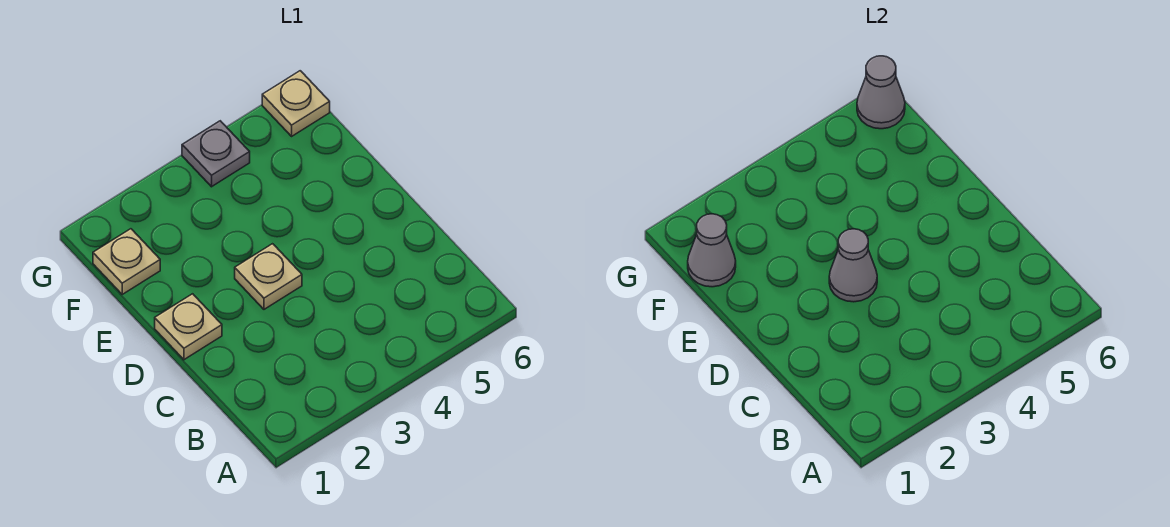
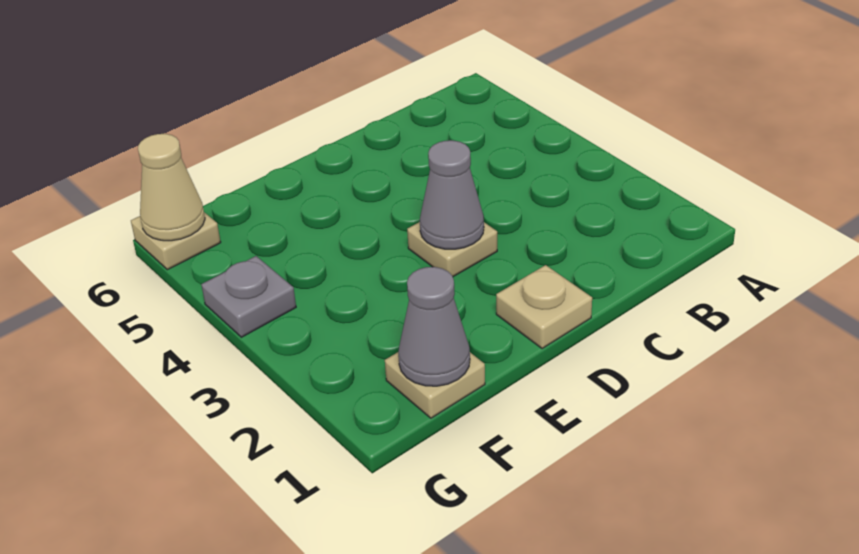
grey cone G6 level 2 -> tan cone G6 level 2

